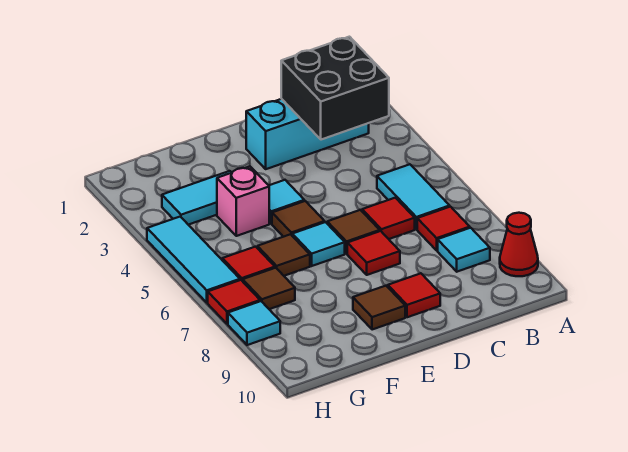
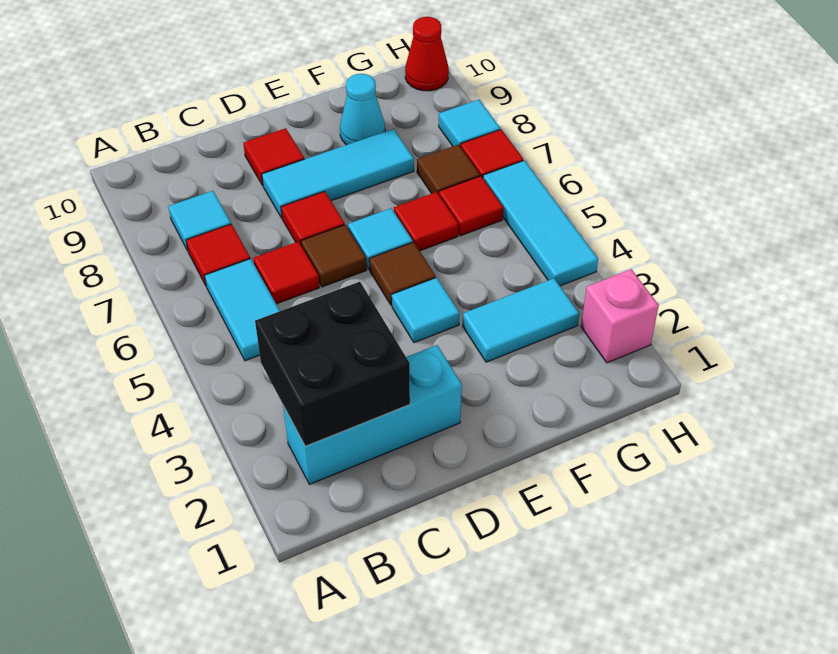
red cone A9 level 1 -> red cone H10 level 1
none -> cyan tile D8:F8 level 1
brown tile E9 level 1 -> none
pink brick F4 level 1 -> pink brick H2 level 1
brown tile F6 level 1 -> red tile F6 level 1
none -> cyan cone F9 level 1

